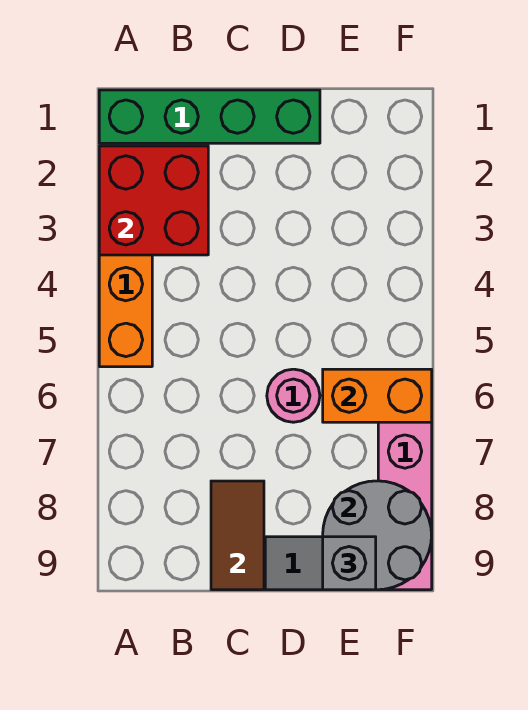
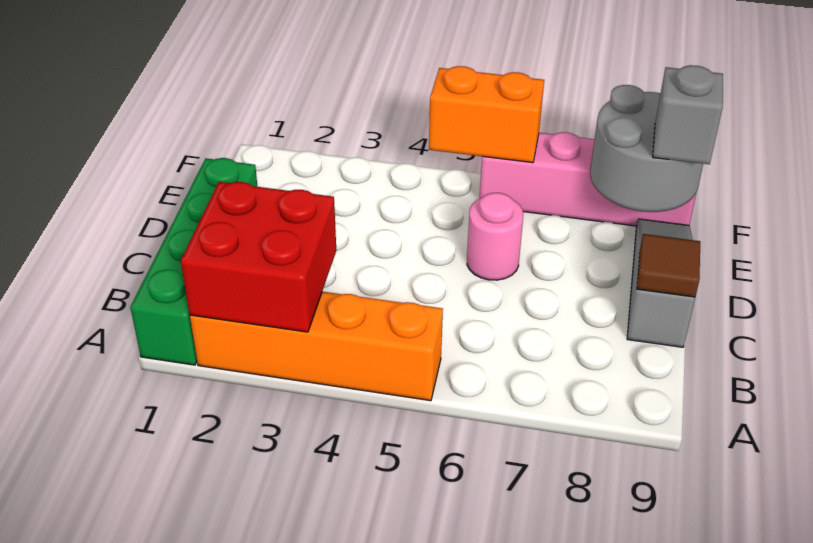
brown tile C8:C9 level 2 -> brown tile C9 level 2
orange brick E6:F6 level 2 -> orange brick F5:F6 level 2

